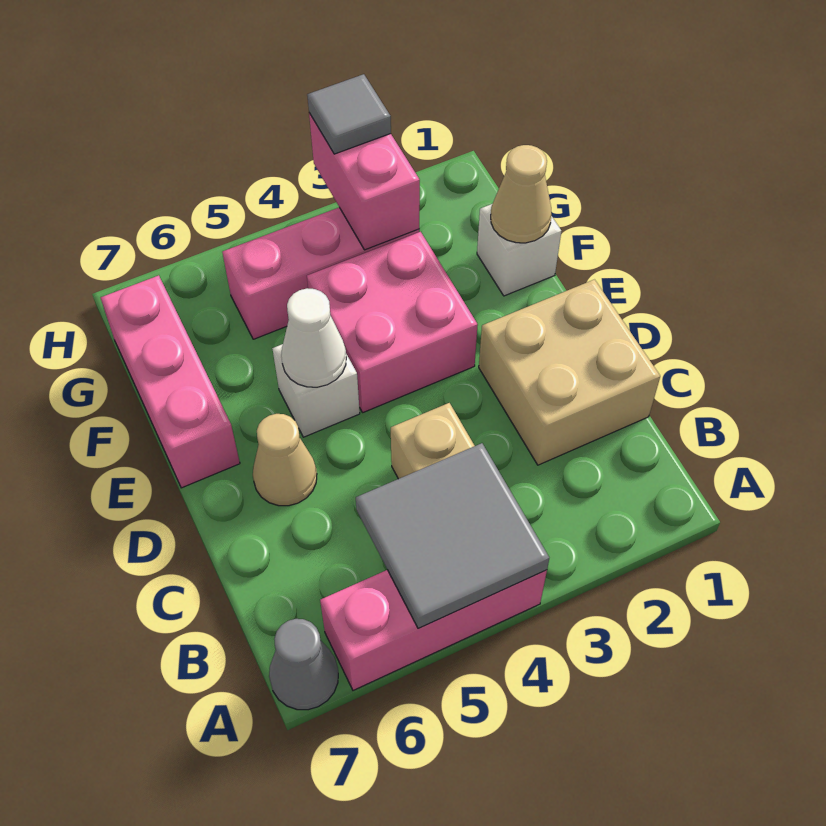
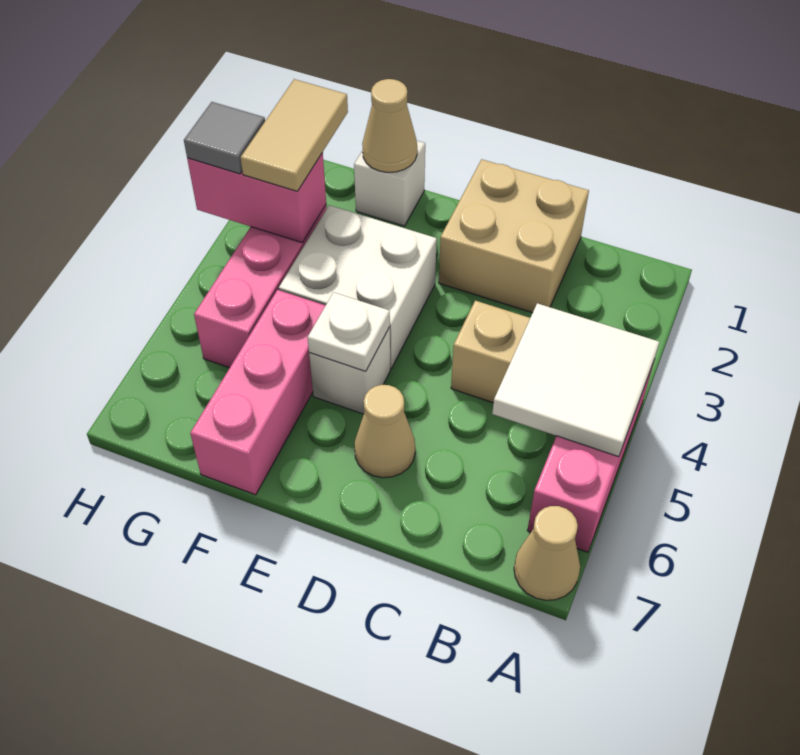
grey tile A4:B5 level 2 -> white tile A4:B5 level 2
grey cone A7 level 1 -> tan cone A7 level 1
pink brick E3:F4 level 1 -> white brick E3:F4 level 1
white cone E5 level 2 -> white plate E5 level 2
pink brick E7:G7 level 1 -> pink brick F5:F7 level 1
none -> tan tile G2:G3 level 3

